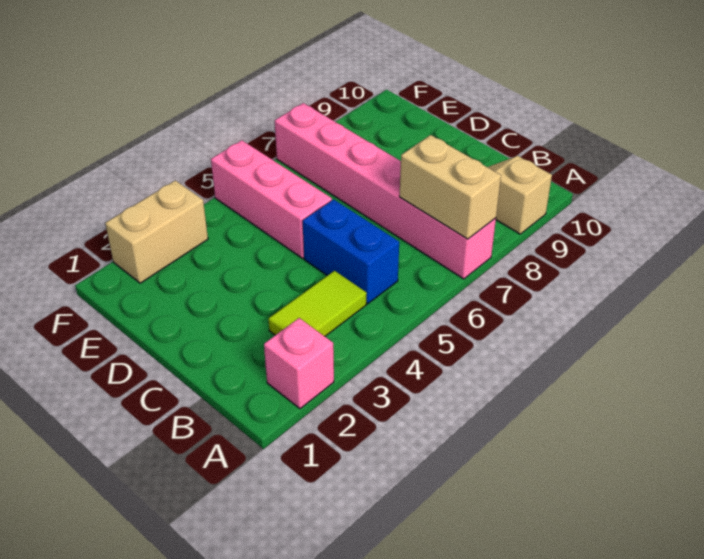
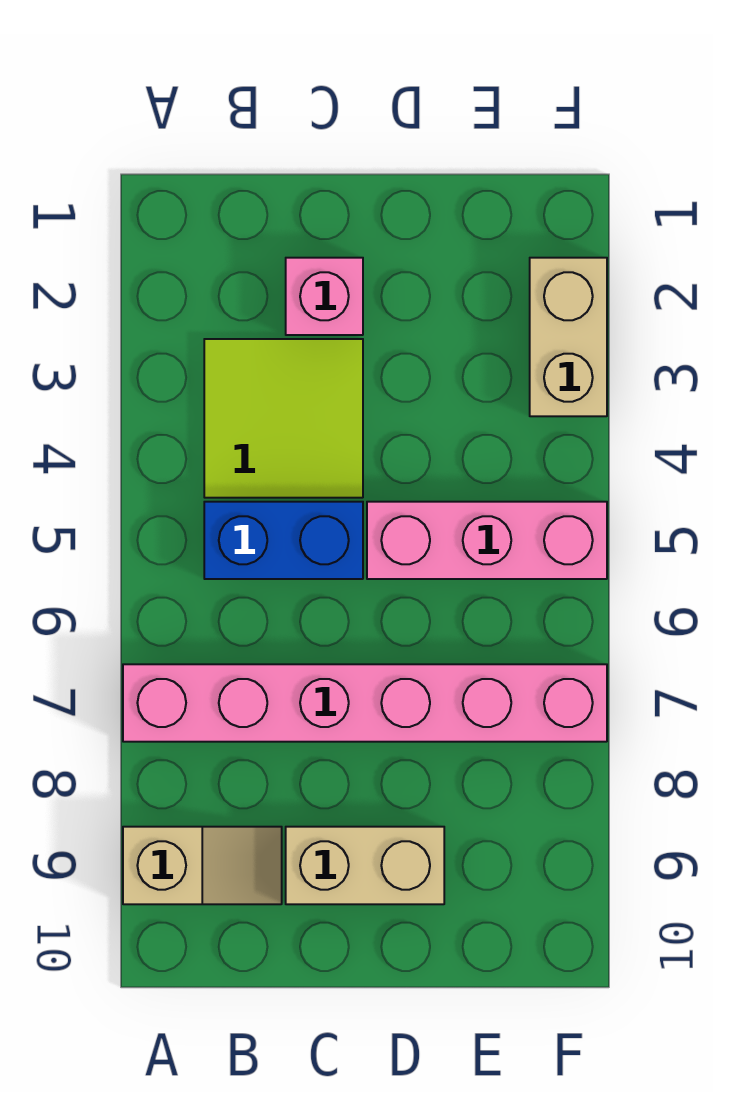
pink brick A2 level 1 -> pink brick C2 level 1
tan brick A7:B7 level 2 -> tan brick C9:D9 level 1
lime tile B3:B4 level 1 -> lime tile B3:C4 level 1

